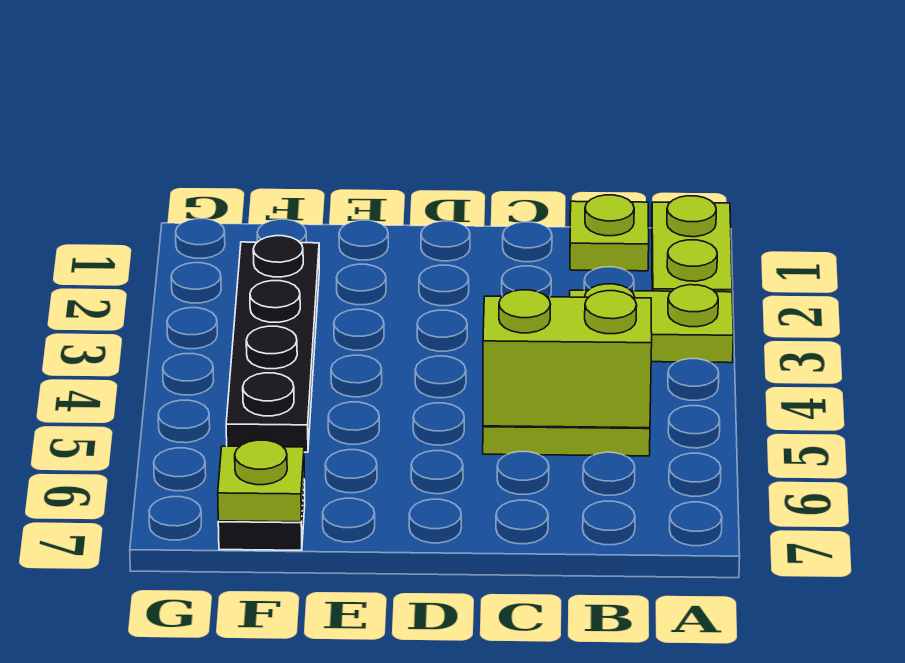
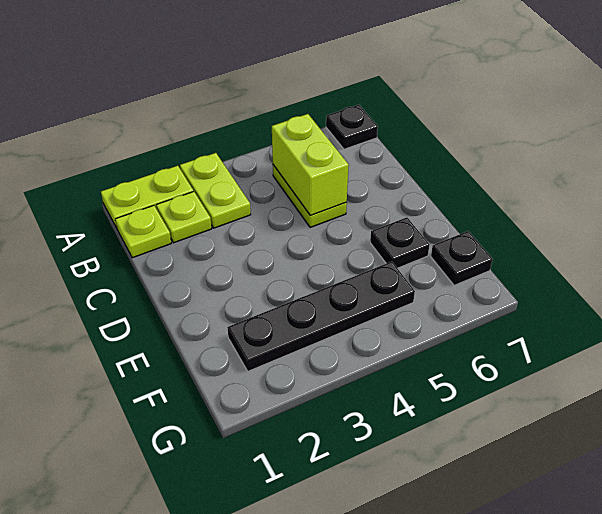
none -> black plate A7 level 1
none -> black plate E6 level 1
lime plate F7 level 2 -> lime plate B2 level 1

